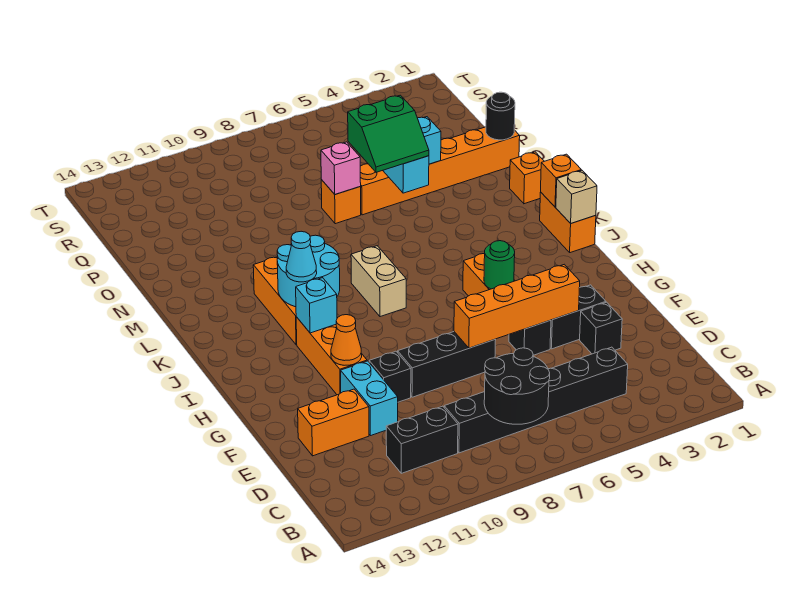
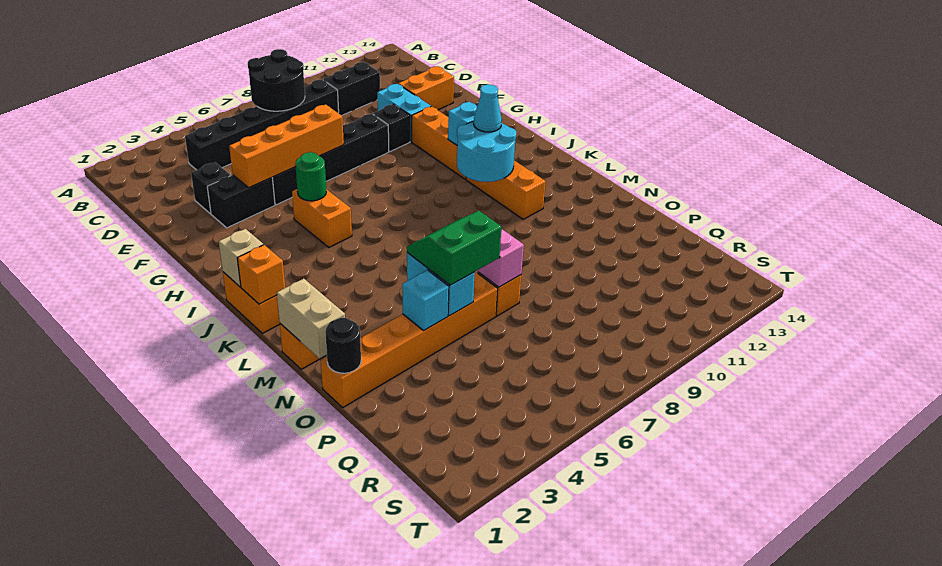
orange cone G11 level 2 -> none
tan brick J8:K8 level 1 -> tan brick M1:N1 level 2

